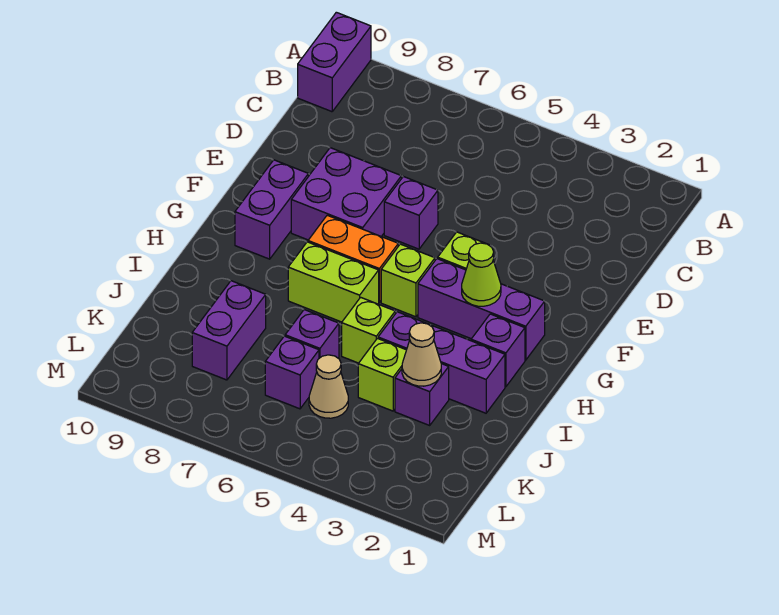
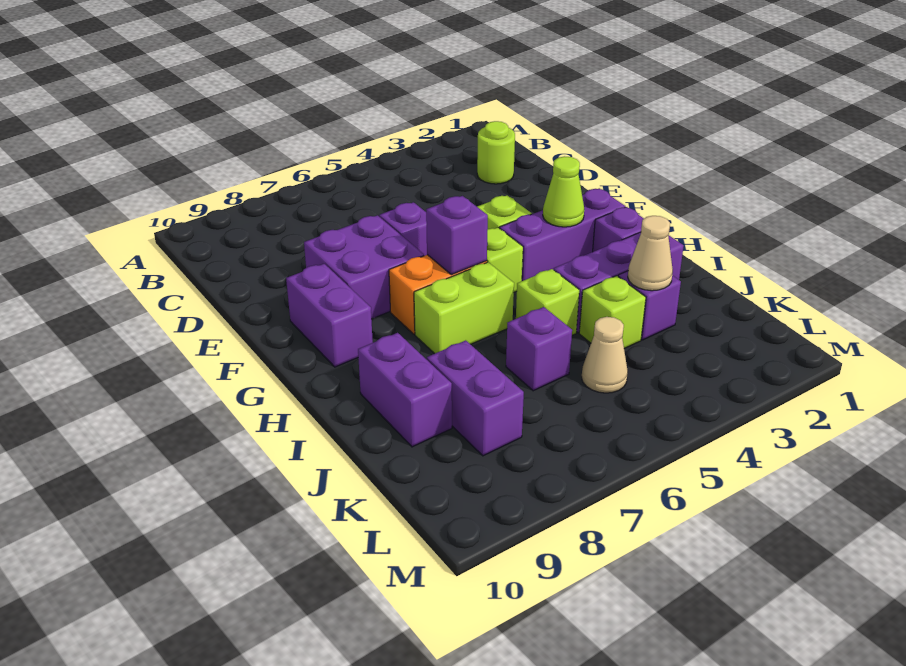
purple brick A10:B10 level 1 -> purple brick I9:J9 level 1
none -> lime round brick C2 level 1
purple brick K6 level 1 -> purple brick G6 level 2

